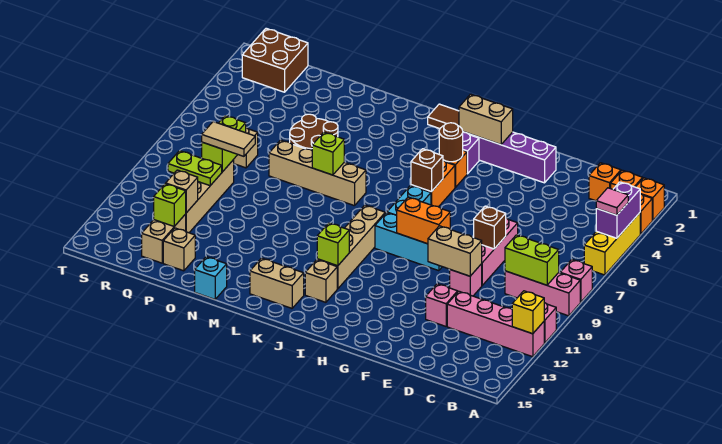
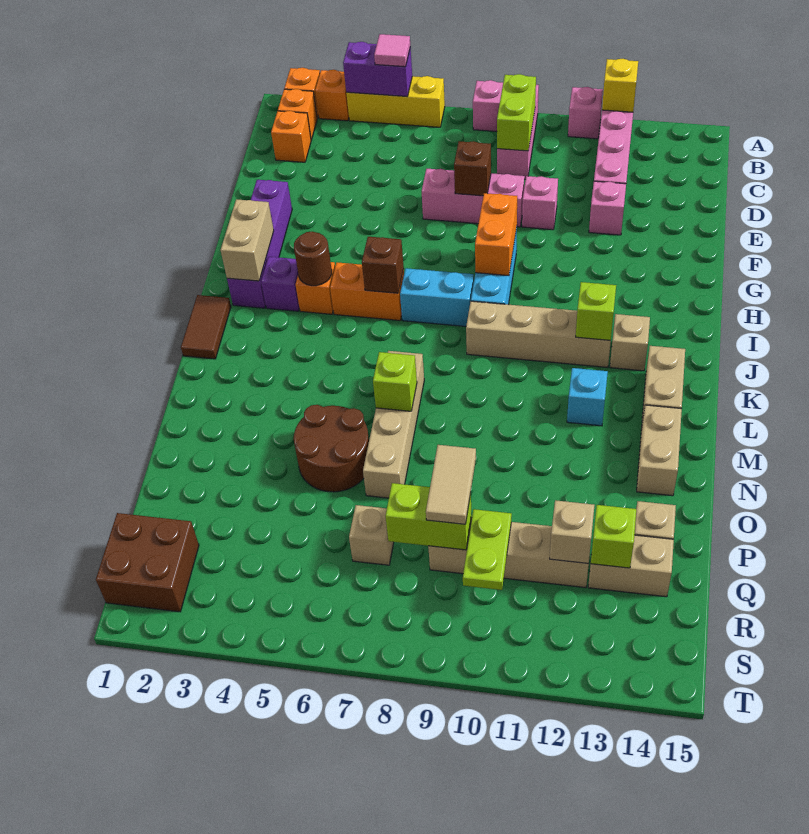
tan brick E10:F10 level 2 -> tan brick M14:N14 level 1
cyan brick N15 level 1 -> cyan brick L12 level 1

